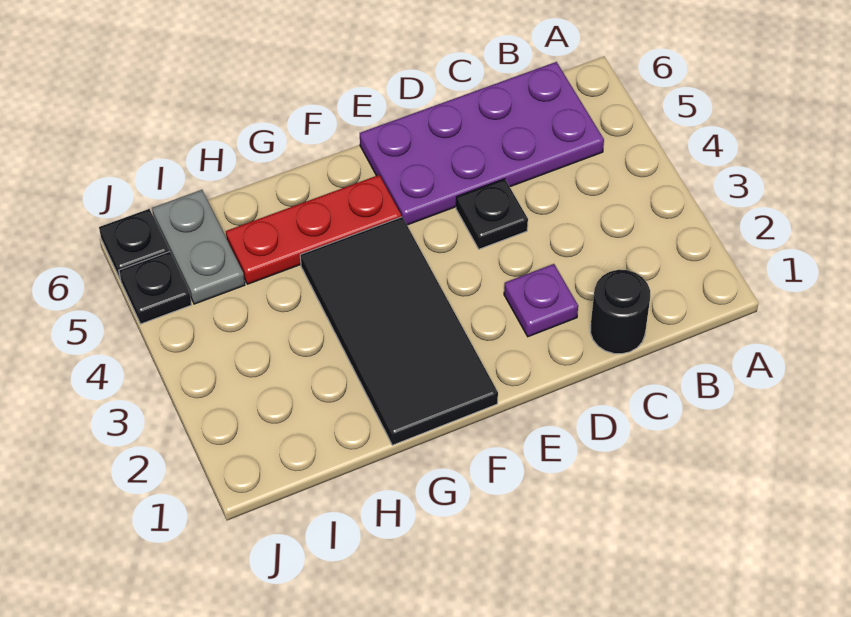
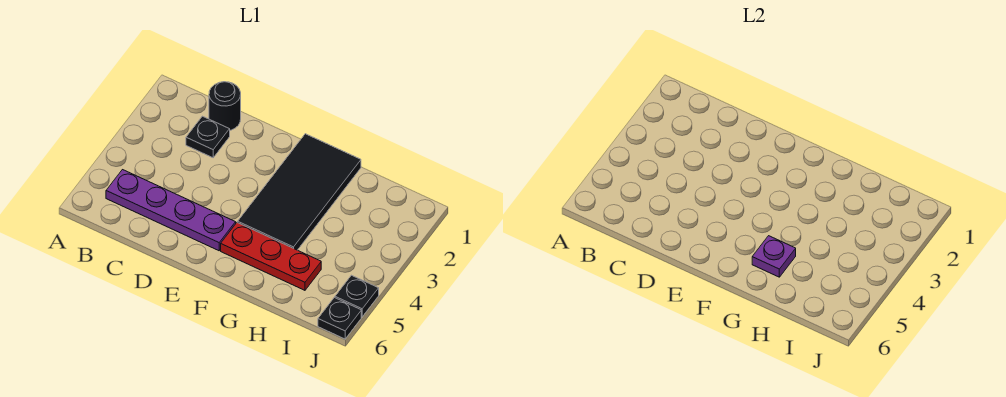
purple plate B5:E6 level 1 -> purple plate B5:E5 level 1
purple plate D2 level 1 -> purple plate G5 level 2
black plate D4 level 1 -> black plate C2 level 1
grey plate I5:I6 level 1 -> none

